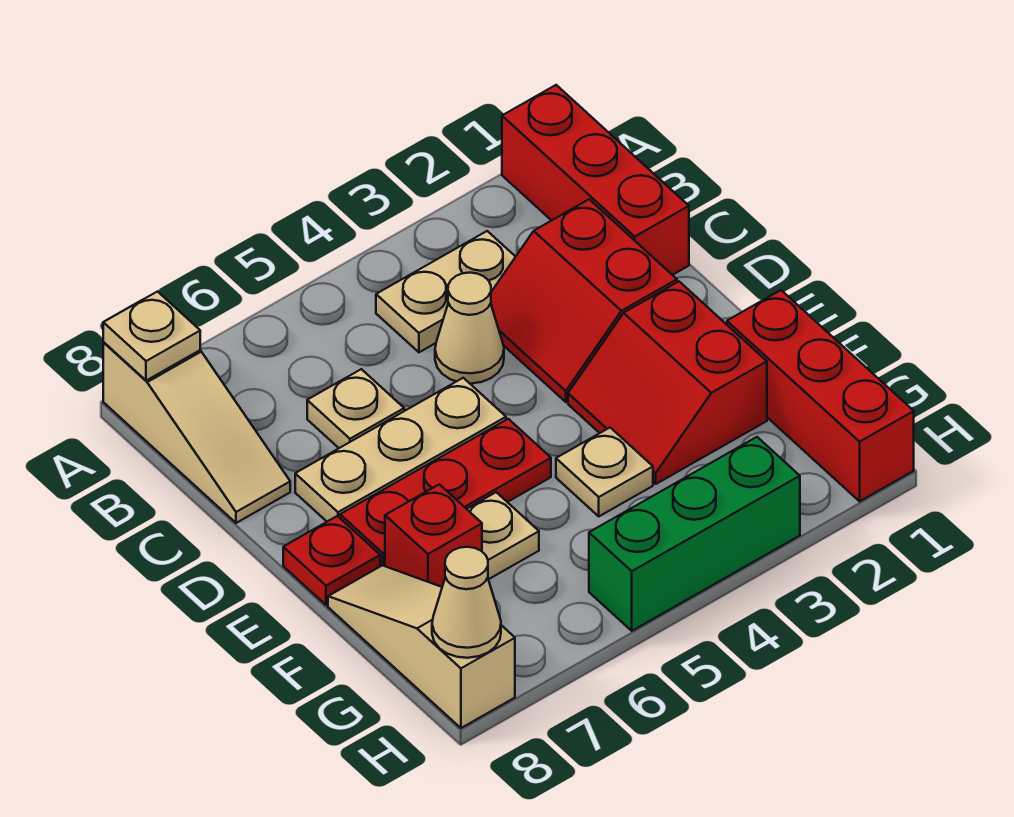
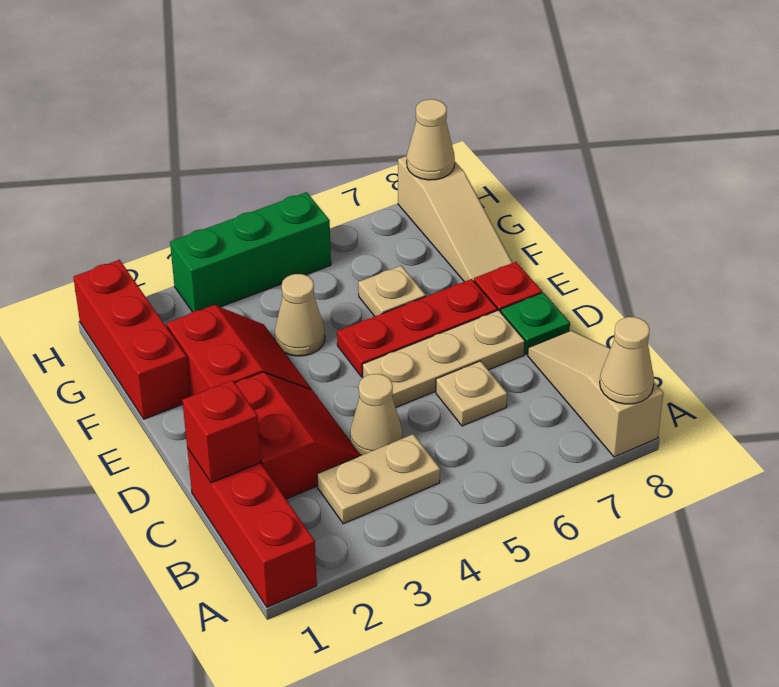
tan plate A8 level 2 -> tan cone A8 level 2
none -> green plate D8 level 1
tan plate F4 level 1 -> tan cone F4 level 1
red brick F7 level 1 -> red brick C1 level 2

